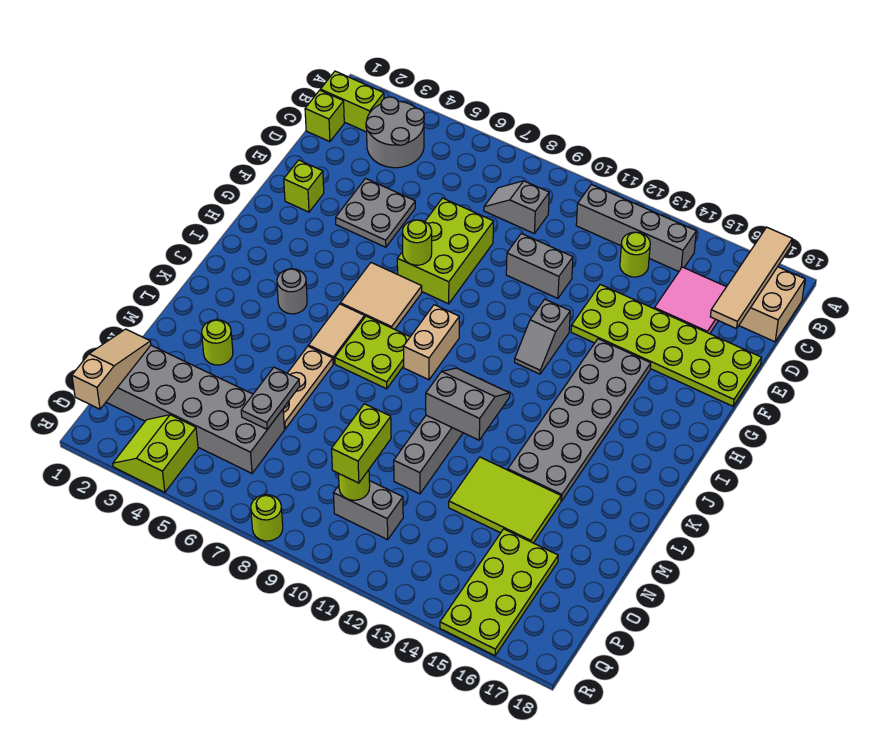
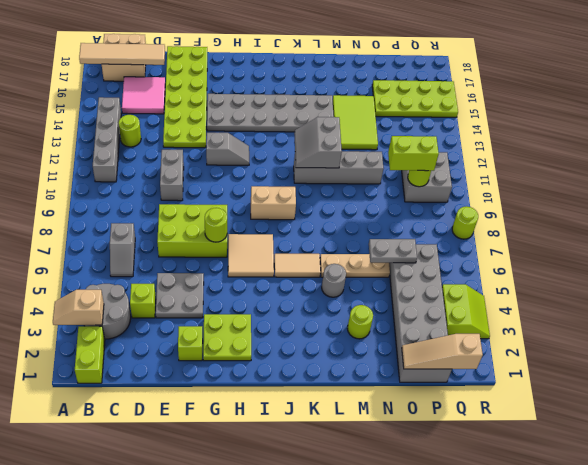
none -> tan slope A3:B3 level 2 top B
lime brick C1 level 1 -> lime brick D4 level 1
grey slope C8:C9 level 1 top 9 -> grey slope C6:C7 level 1 top 7
grey round brick J4 level 1 -> grey round brick L5 level 1
lime plate J7:K8 level 1 -> lime plate G2:H3 level 1
grey brick P10:P11 level 1 -> grey brick P10:Q11 level 1
lime slope Q3:R4 level 1 top 4 -> lime slope Q3:R4 level 1 top Q

